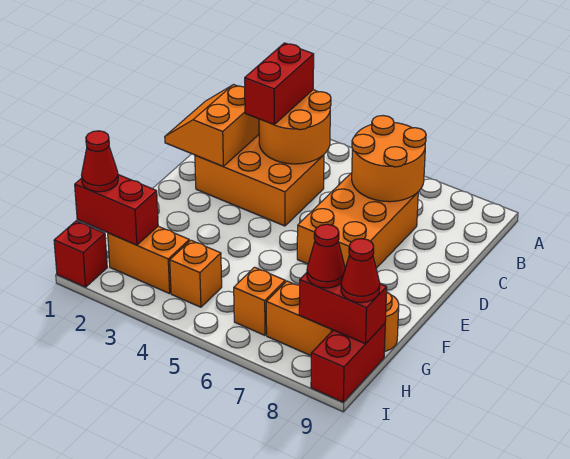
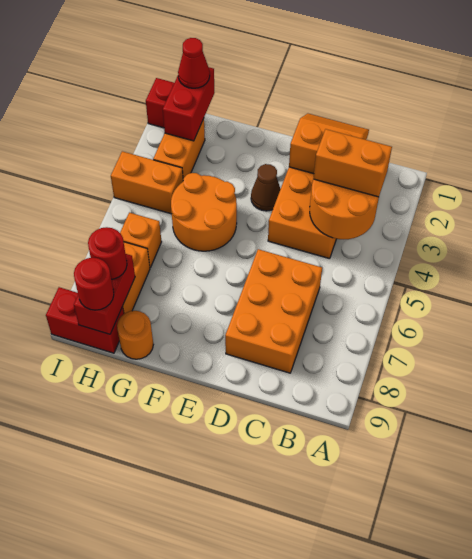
red brick B3:C3 level 3 -> orange brick B3:C3 level 3
orange round brick B6:C7 level 2 -> orange round brick F4:G5 level 1
orange brick C6:E7 level 1 -> orange brick C6:D8 level 1
none -> brown cone E3 level 1
orange brick H4 level 1 -> orange brick H4:I4 level 1
red cone H8 level 3 -> red round brick H8 level 3
red cone H9 level 3 -> red round brick H9 level 3

